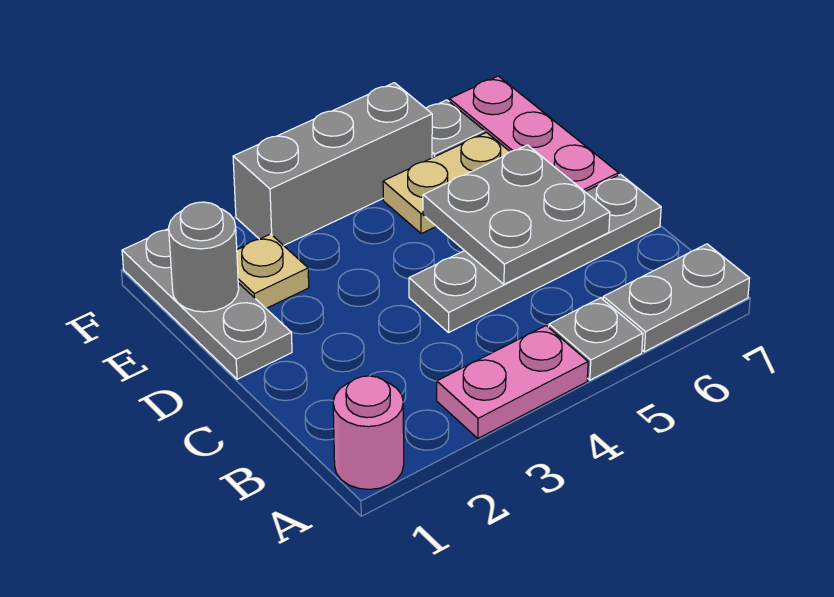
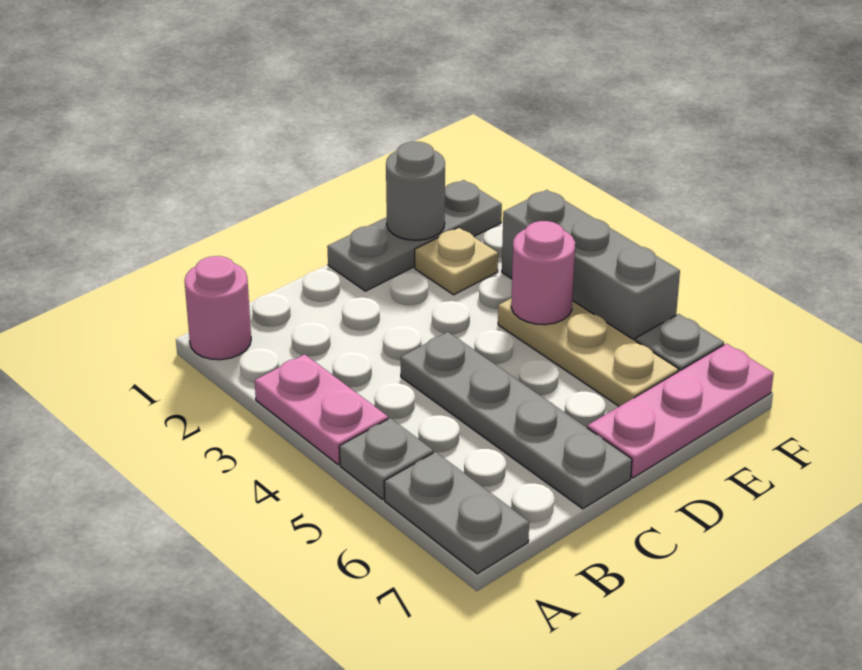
grey plate C5:D6 level 2 -> none
none -> pink round brick E4 level 2
tan plate E5:E6 level 1 -> tan plate E4:E6 level 1

